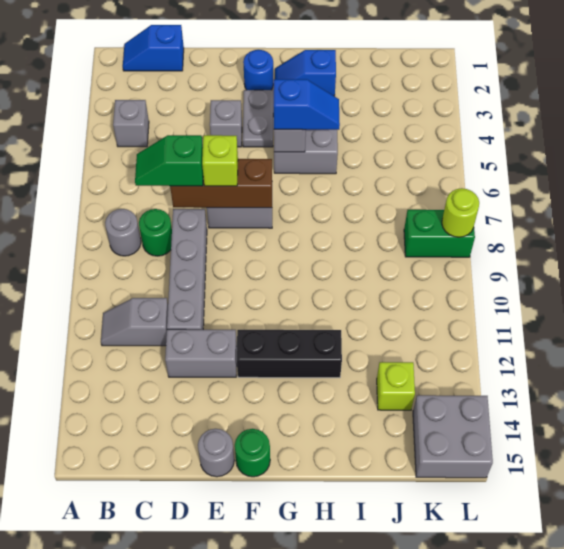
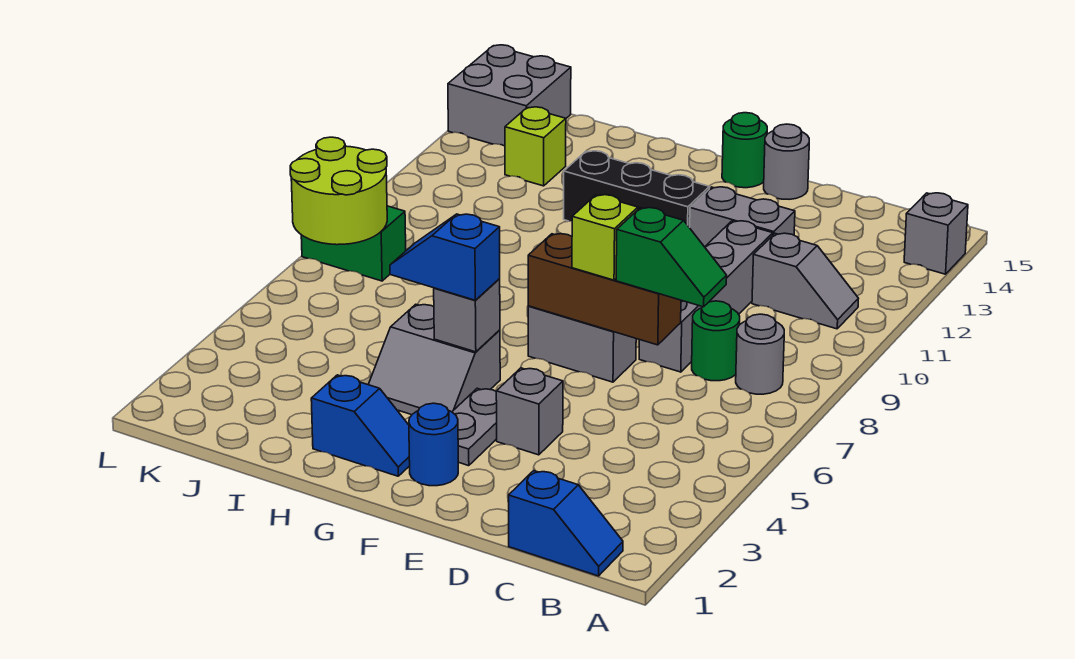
grey brick B4 level 1 -> grey brick A14 level 1
lime round brick L8 level 2 -> lime round brick K7:L8 level 2

